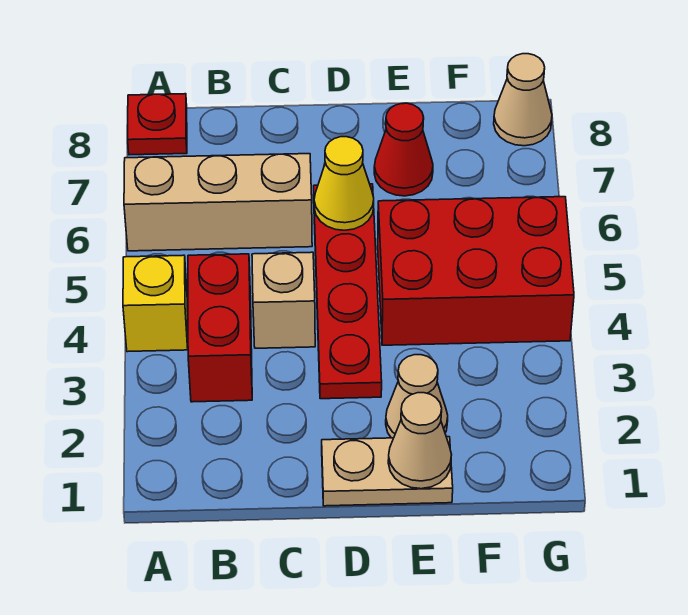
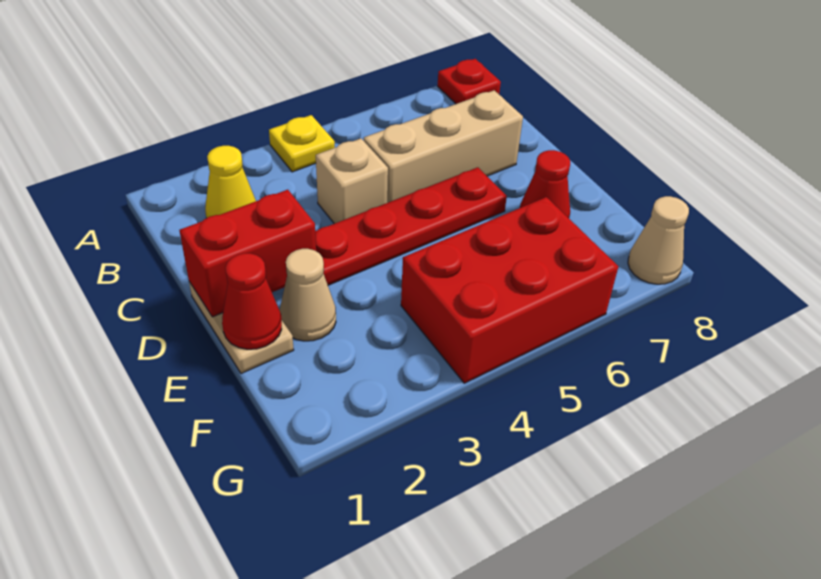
yellow brick A4 level 1 -> yellow plate A4 level 1
tan brick A6:C6 level 1 -> tan brick C5:C7 level 1
red brick B3:B4 level 1 -> red brick D1:D2 level 2
yellow cone D6 level 2 -> yellow cone B2 level 1
tan cone E1 level 2 -> red cone E1 level 2
red brick E4:G5 level 1 -> red brick F4:G6 level 1

